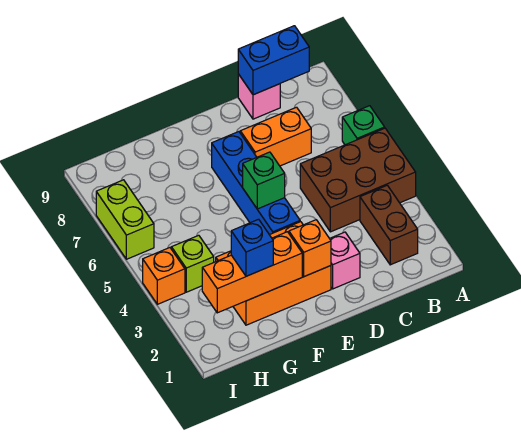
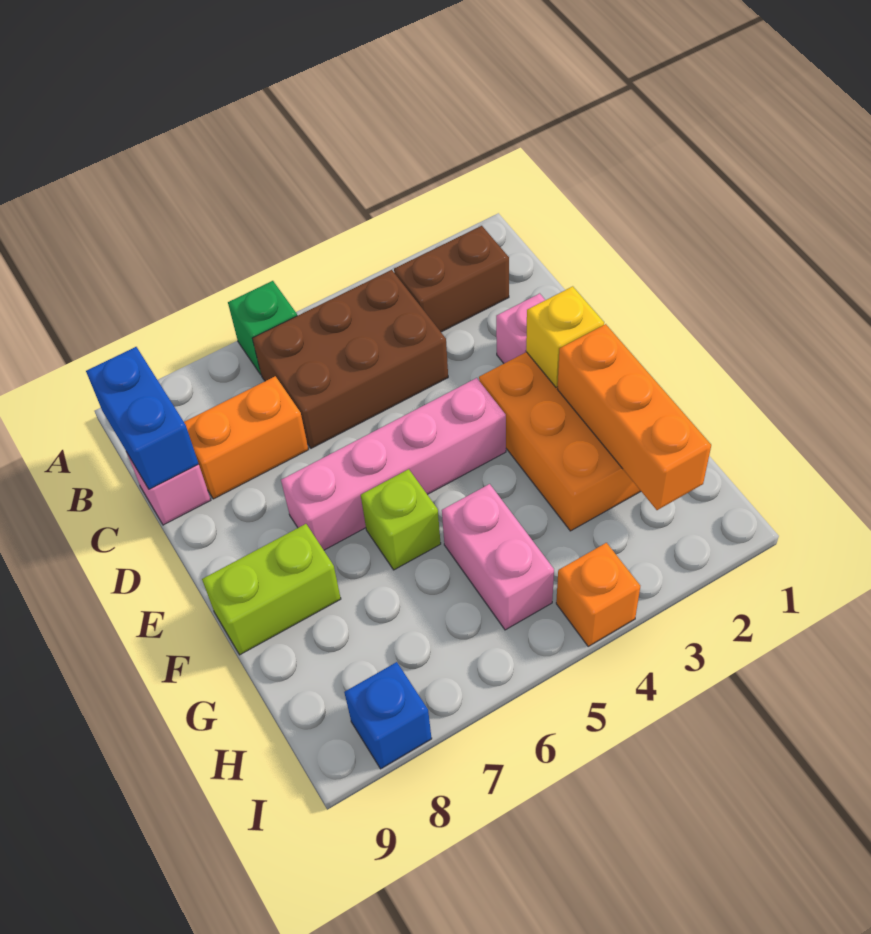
brown brick A4:C5 level 1 -> brown brick B4:C6 level 1
orange brick C7:D7 level 1 -> orange brick C7:C8 level 1
orange brick E2 level 2 -> yellow brick E2 level 2
blue brick E4:E7 level 1 -> pink brick E4:E7 level 1
green brick E5 level 2 -> none
blue brick G2 level 3 -> blue brick I8 level 1
none -> pink brick G5:H5 level 1
lime brick H4 level 1 -> lime brick F6 level 1
lime brick I6:I7 level 1 -> lime brick F8:F9 level 1

